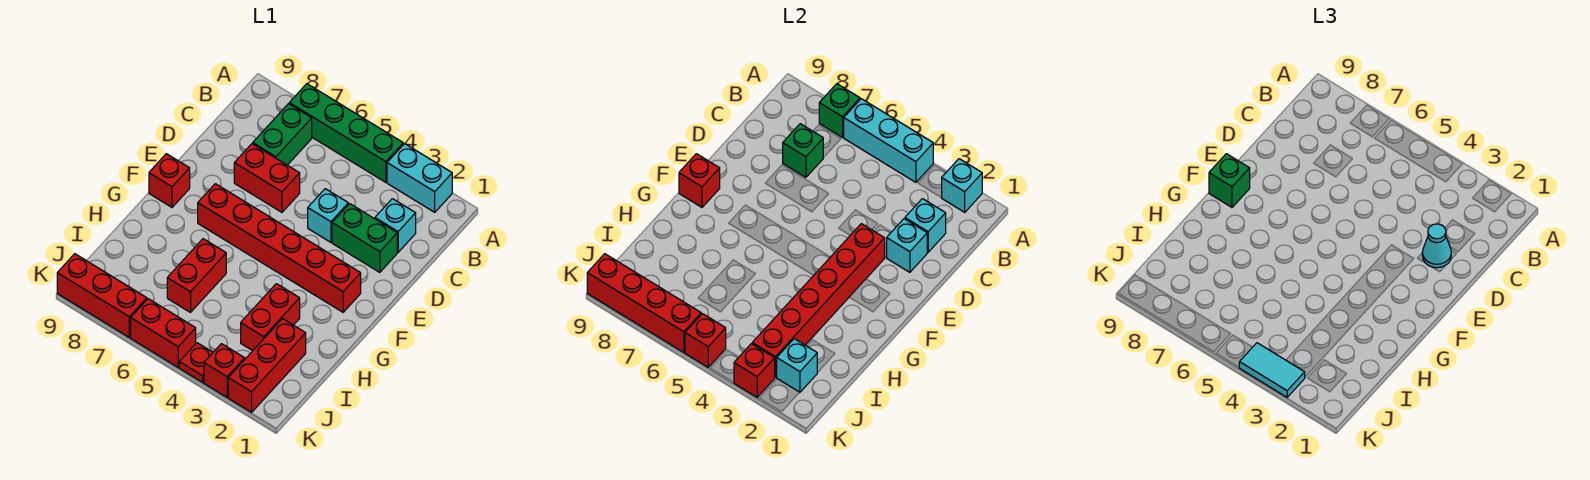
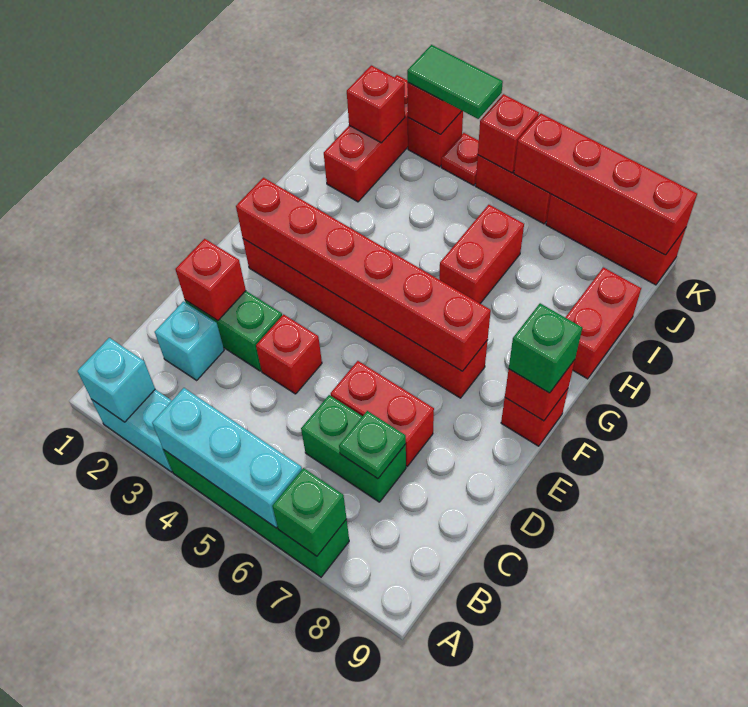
green brick B7:C7 level 1 -> green brick C6:C7 level 1
cyan brick C2 level 2 -> none
green brick C7 level 2 -> green plate C7 level 2
cyan brick D2 level 2 -> red brick D2 level 2
cyan cone D2 level 3 -> none
cyan brick D4 level 1 -> red brick D4 level 1
red brick E3:J3 level 2 -> red brick F2:F7 level 2
red brick H3:I3 level 1 -> red brick H9:I9 level 1
cyan brick J2 level 2 -> red brick J2 level 2
cyan tile K3:K4 level 3 -> green tile K3:K4 level 3

